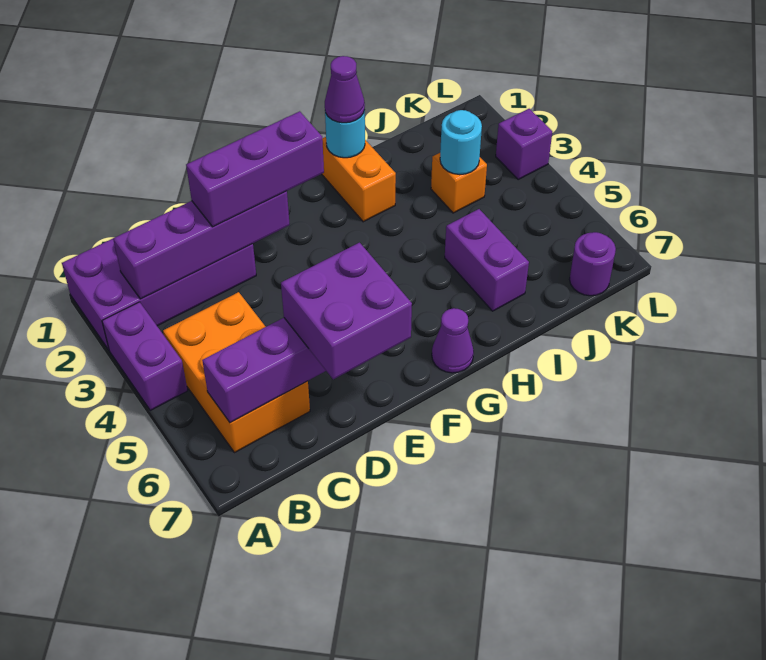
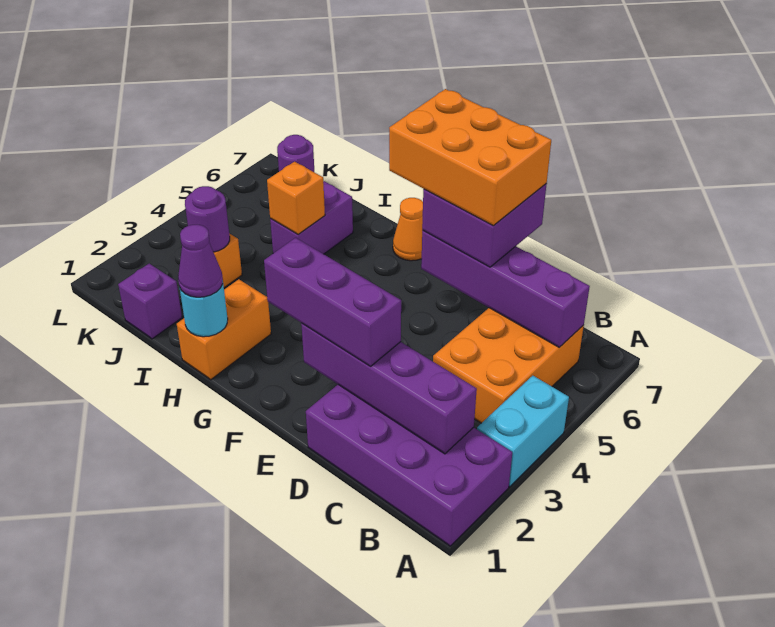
purple brick A3:A4 level 1 -> cyan brick A3:A4 level 1
none -> orange brick D6:F7 level 4
purple cone G7 level 1 -> orange cone G7 level 1
none -> orange brick I5 level 2
cyan round brick J3 level 2 -> purple round brick J3 level 2
purple brick L3 level 1 -> purple brick J1 level 1

